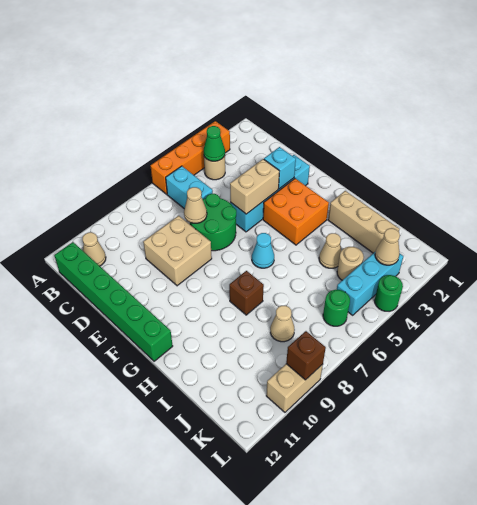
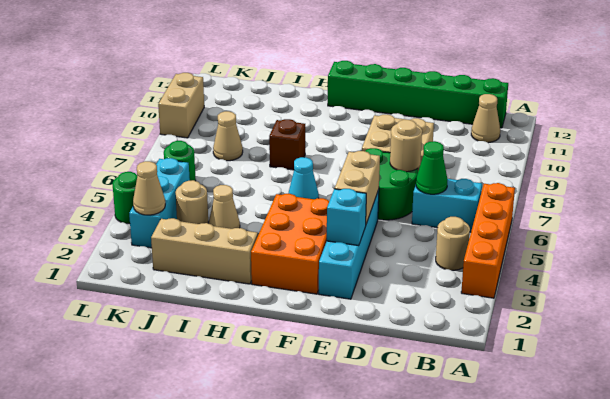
green cone B4 level 2 -> green cone C6 level 2
tan cone D7 level 2 -> tan round brick D7 level 2
orange brick F3:G4 level 1 -> orange brick F2:G4 level 1
brown brick L9 level 2 -> none

